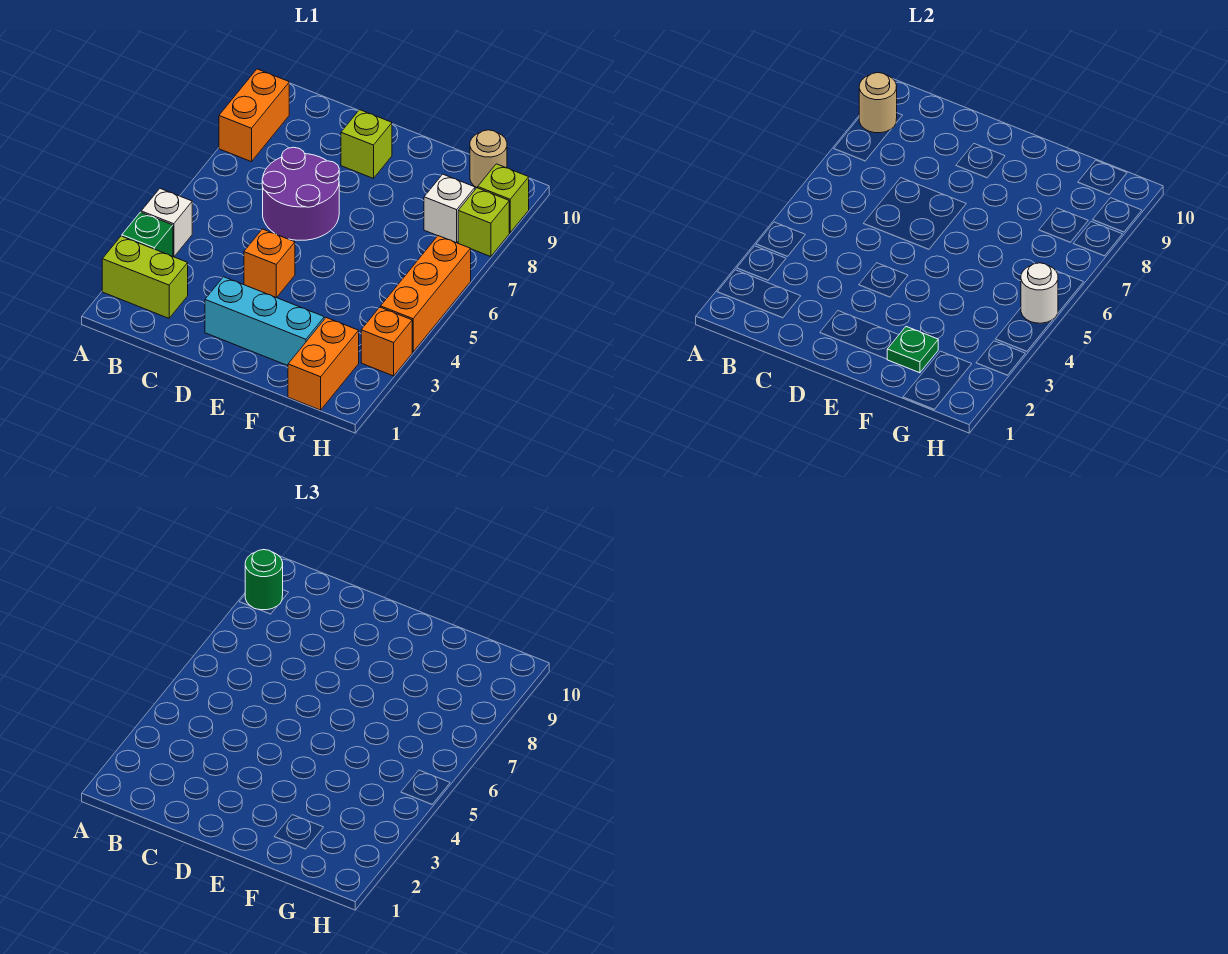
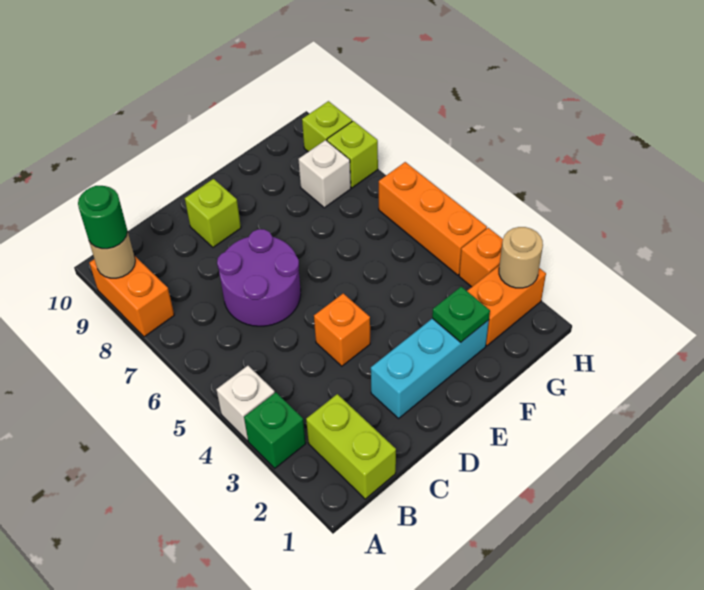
lime brick A2:B2 level 1 -> lime brick B1:B2 level 1
orange brick G1:G2 level 1 -> orange brick G2:H2 level 1
tan round brick G10 level 1 -> tan round brick H2 level 2
white round brick H5 level 2 -> none

